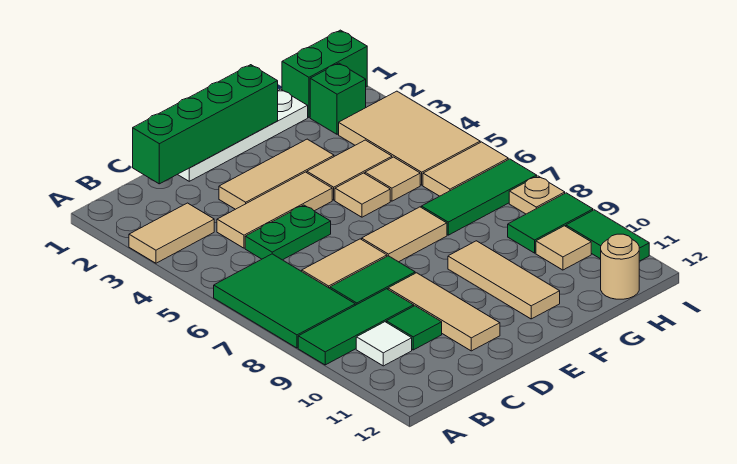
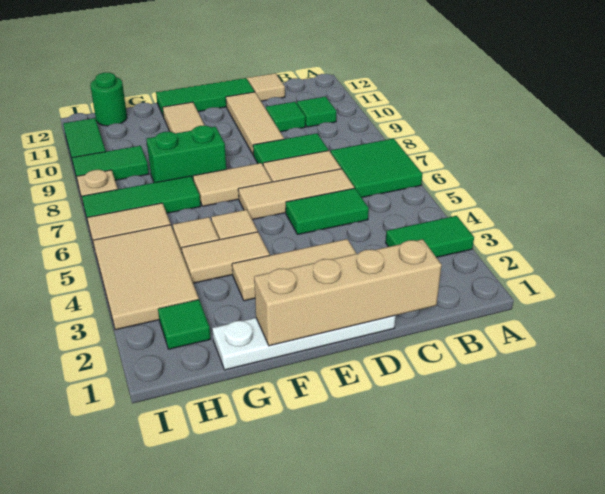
tan tile A3:B3 level 1 -> green tile A3:B3 level 1
green tile A6:B8 level 1 -> green tile A6:B7 level 1
green tile A9:C9 level 1 -> green tile D12:F12 level 1
white tile B10 level 1 -> green tile B10 level 1
green brick C1:F1 level 2 -> tan brick C1:F1 level 2
tan tile C4:E4 level 1 -> tan tile C6:E6 level 1
green plate C5:D5 level 1 -> green tile C5:D5 level 1
green brick H1:I1 level 1 -> green brick F8:G8 level 1
green brick H2 level 1 -> green tile H2 level 1
tan tile H10 level 1 -> tan tile C12 level 1
tan round brick H12 level 1 -> green round brick H12 level 1

